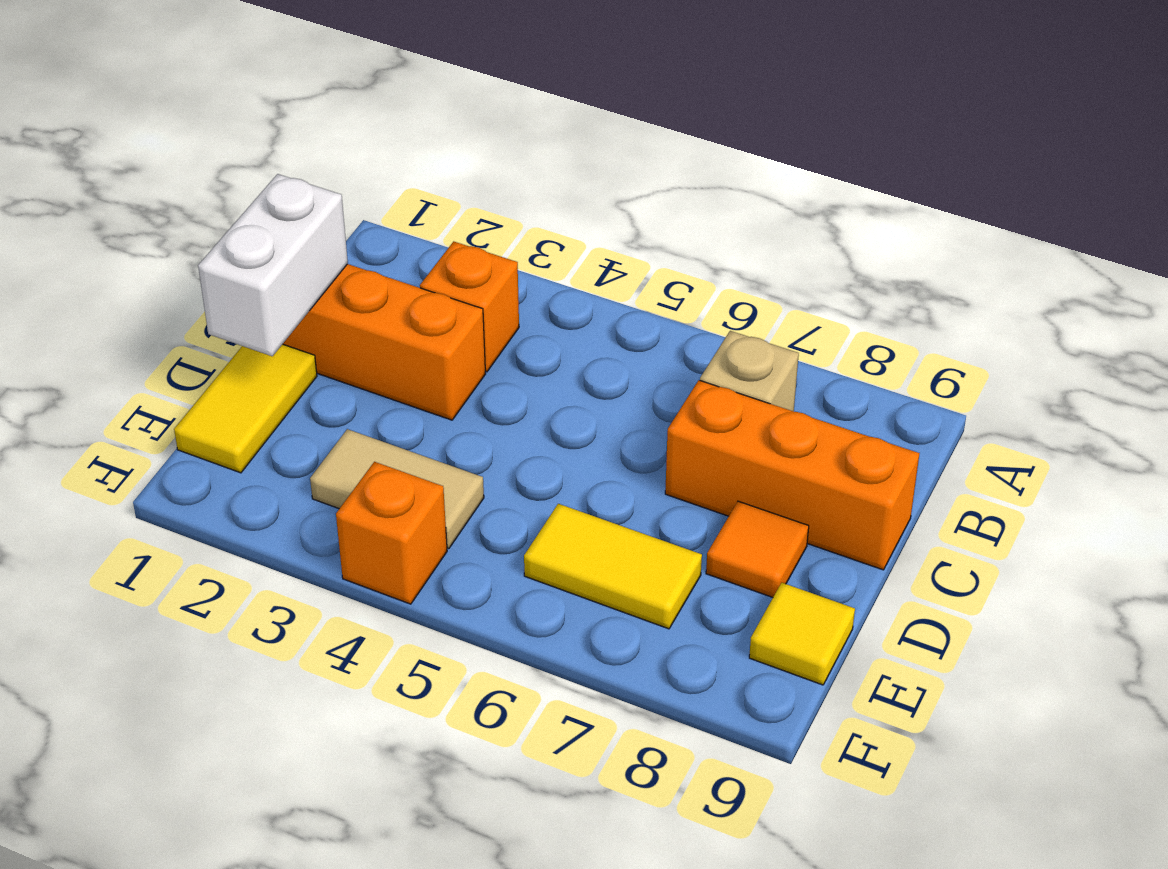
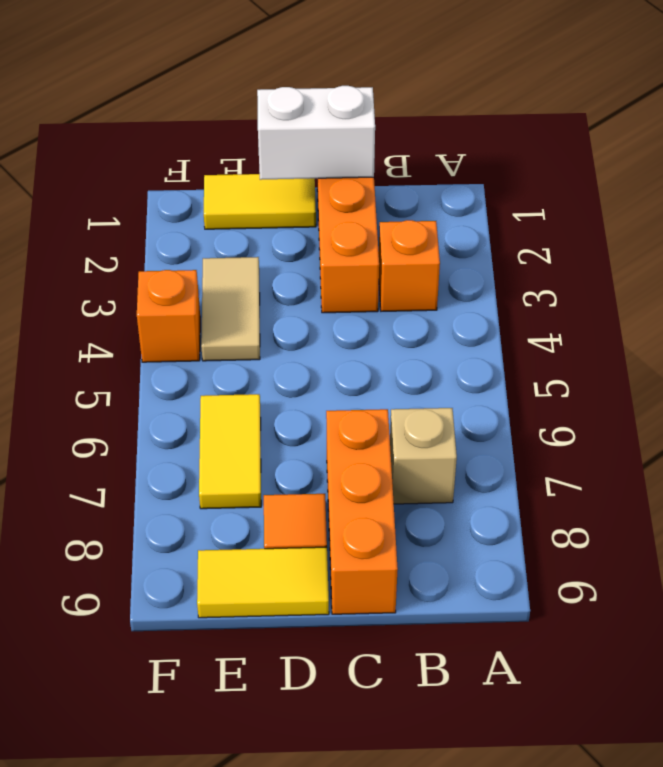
yellow tile E9 level 1 -> yellow tile D9:E9 level 1

